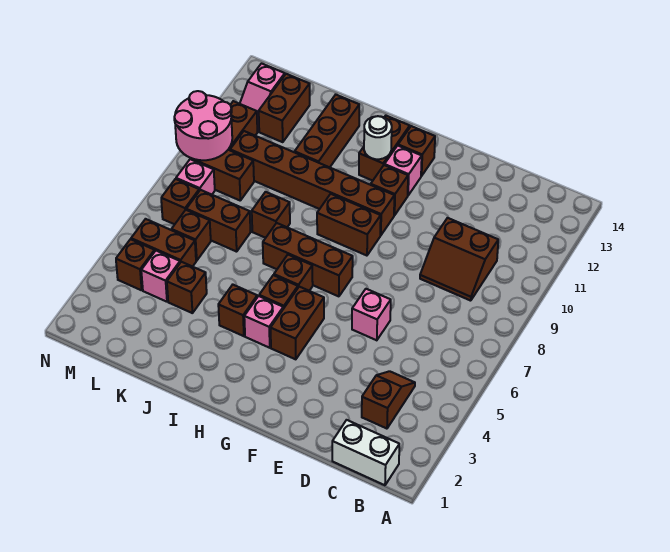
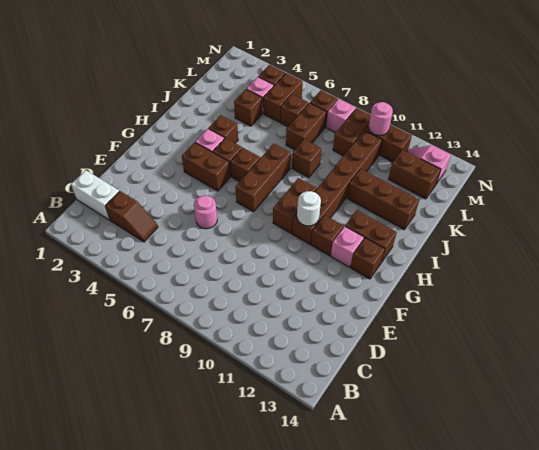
white brick B1:C1 level 1 -> white brick C1:C2 level 1
brown slope C9:D10 level 1 top 10 -> none
pink brick E6 level 1 -> pink round brick E6 level 1
white round brick H12 level 2 -> white round brick G10 level 2
pink round brick M9:N10 level 2 -> pink round brick M10 level 2

